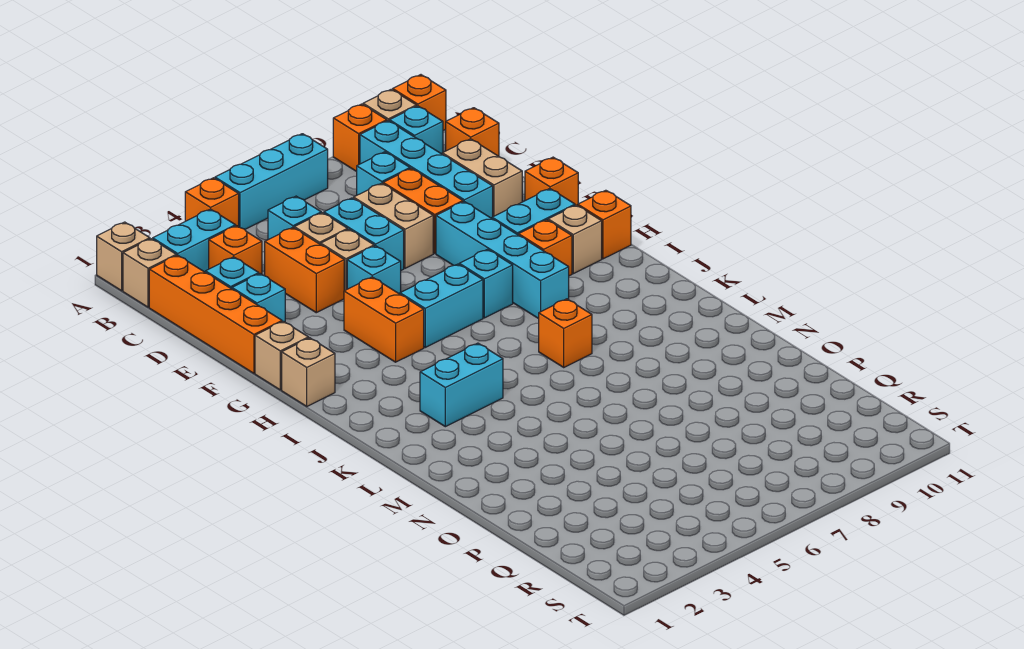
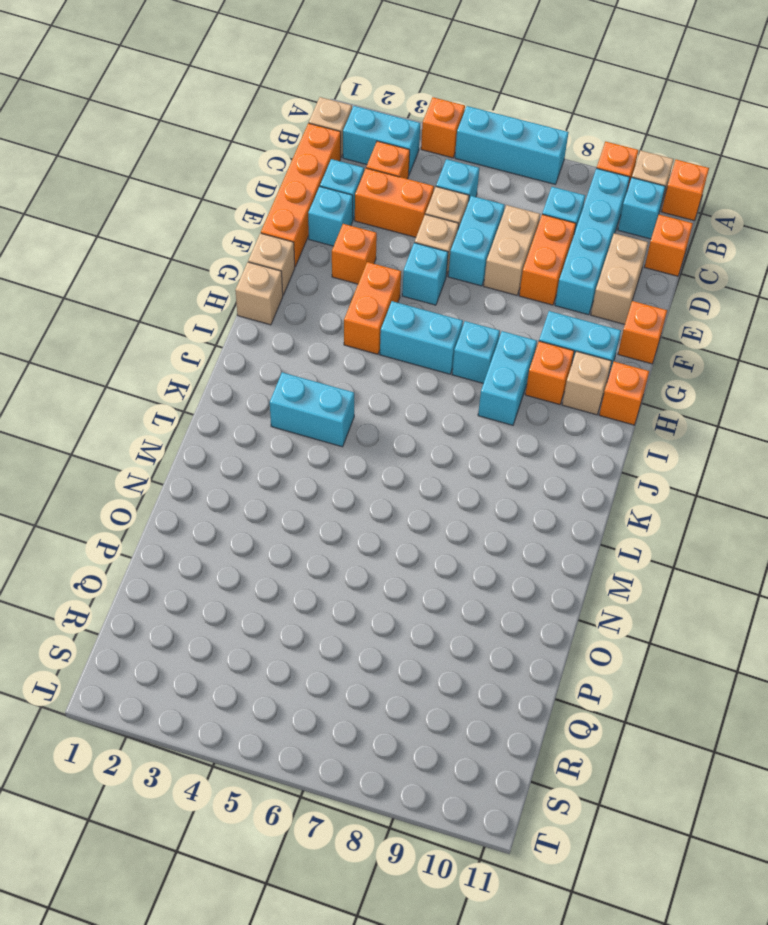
tan brick A1 level 1 -> none
orange brick D4:E4 level 1 -> orange brick D3:D4 level 1
cyan brick F8:I8 level 1 -> cyan brick H8:I8 level 1
orange brick K7 level 1 -> orange brick F3 level 1

